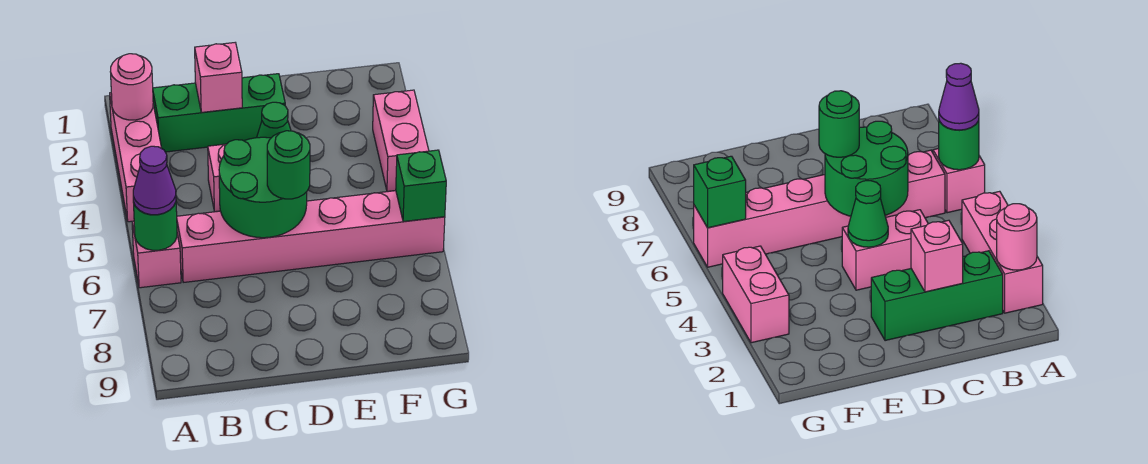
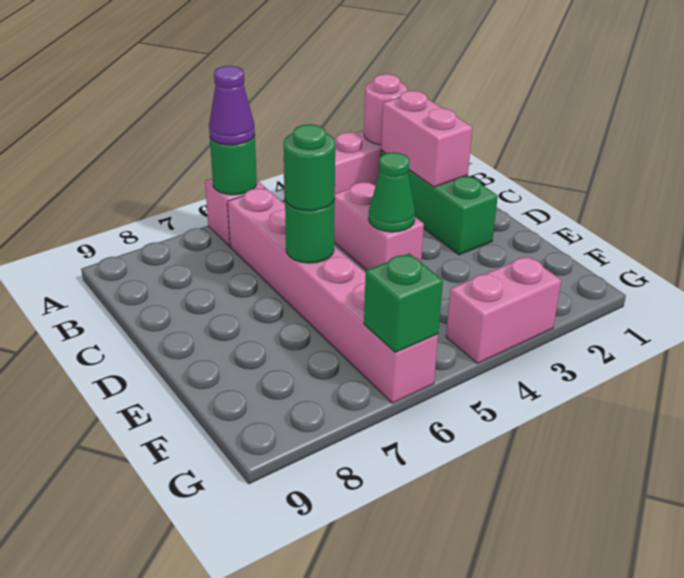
pink brick C2 level 2 -> pink brick B2:C2 level 2
green round brick C5:D6 level 2 -> green round brick D6 level 2

